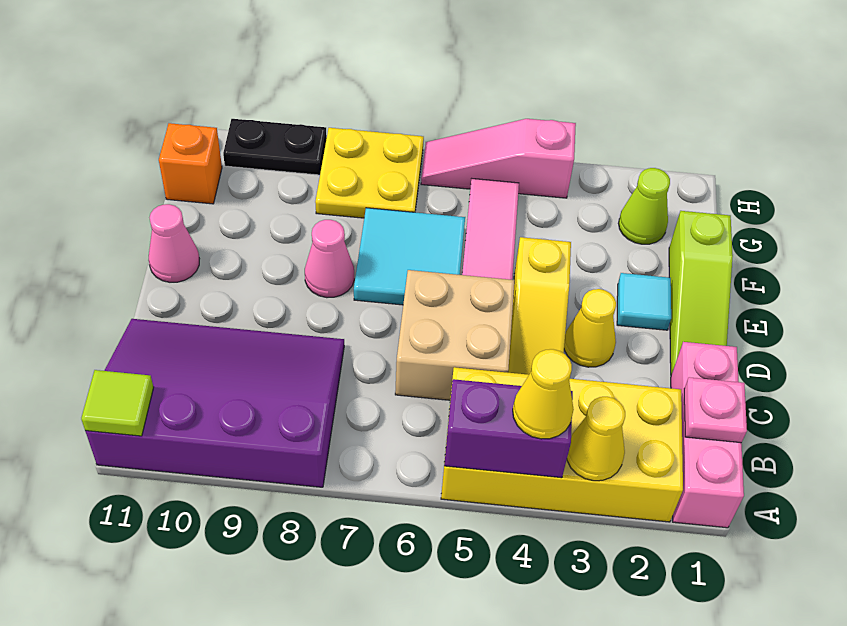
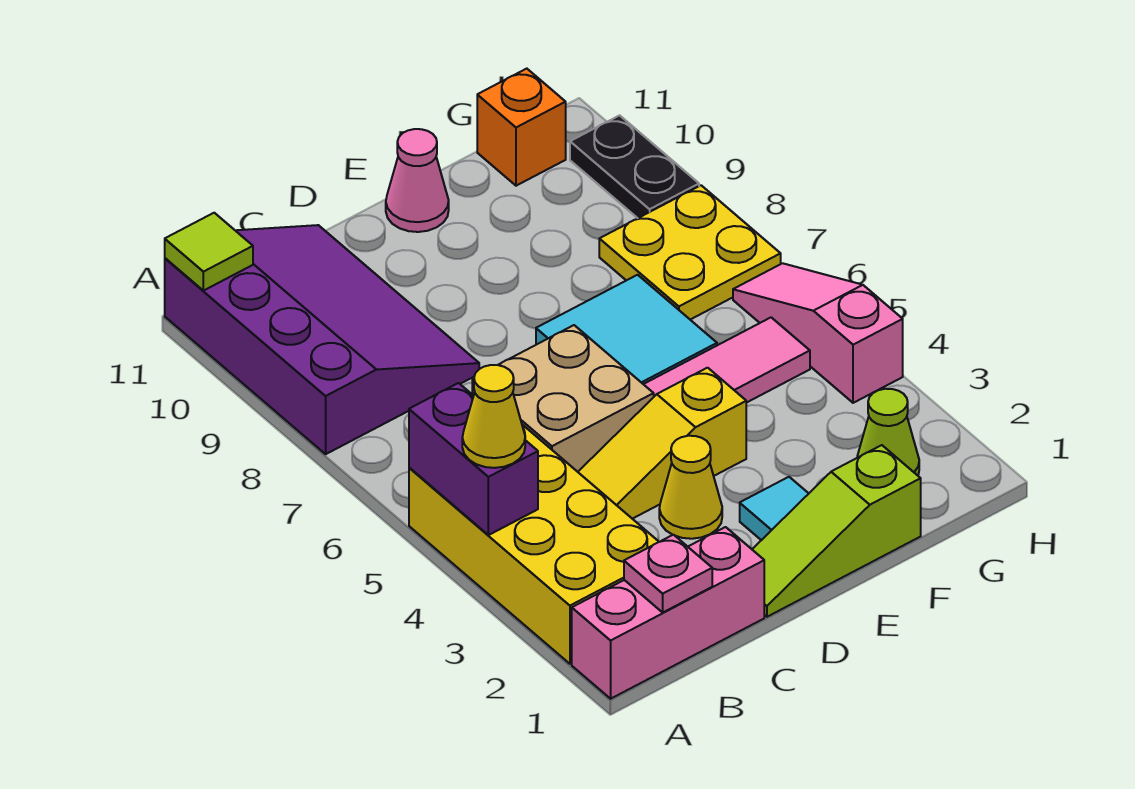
yellow cone A3 level 2 -> none
pink cone E8 level 1 -> none

